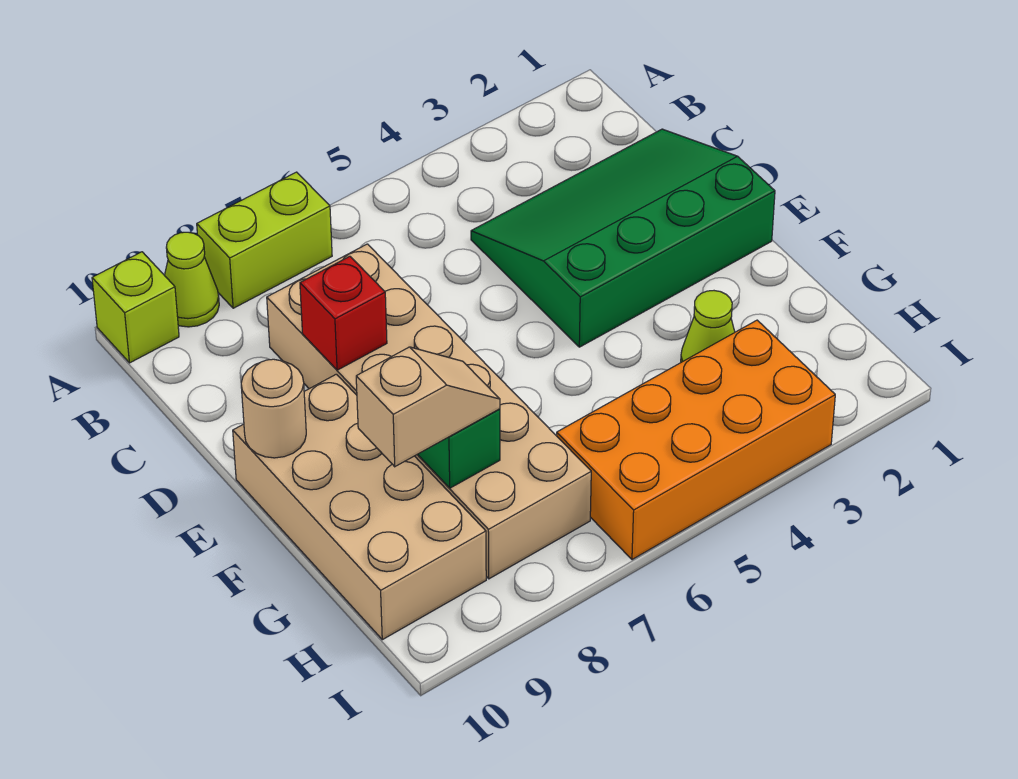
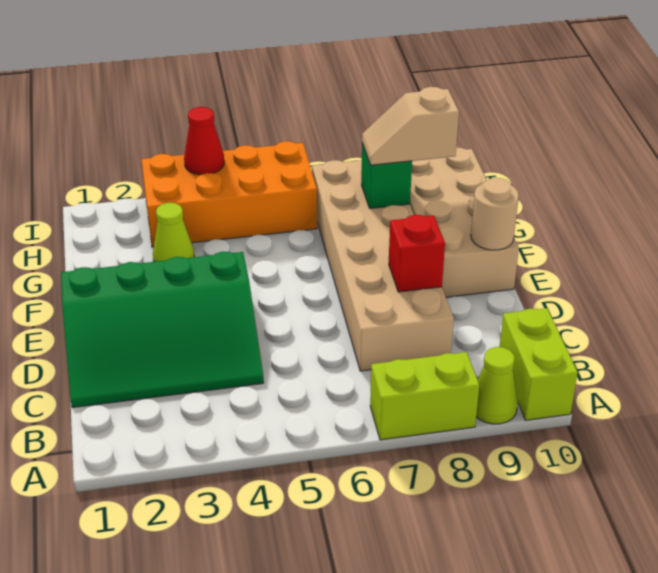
lime brick A10 level 1 -> lime brick A10:B10 level 1
none -> red cone I4 level 2

